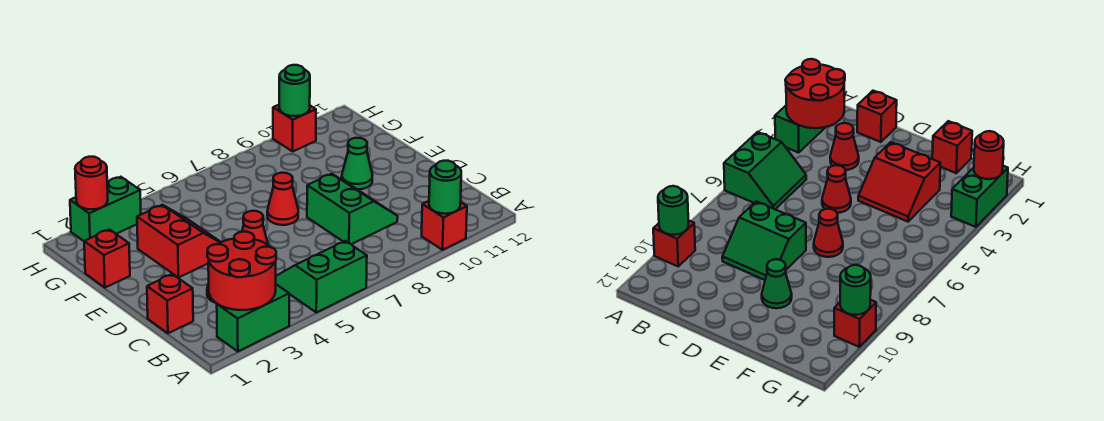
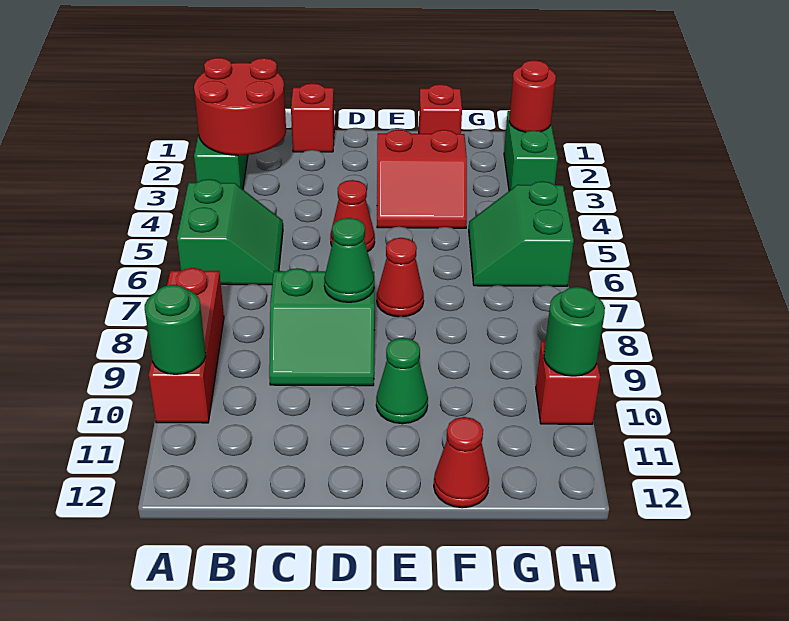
red brick A10 level 1 -> red brick A8:A10 level 1
red cone C3 level 1 -> red cone F12 level 1
none -> green cone D8 level 2
none -> green slope G5:H6 level 1 top H

